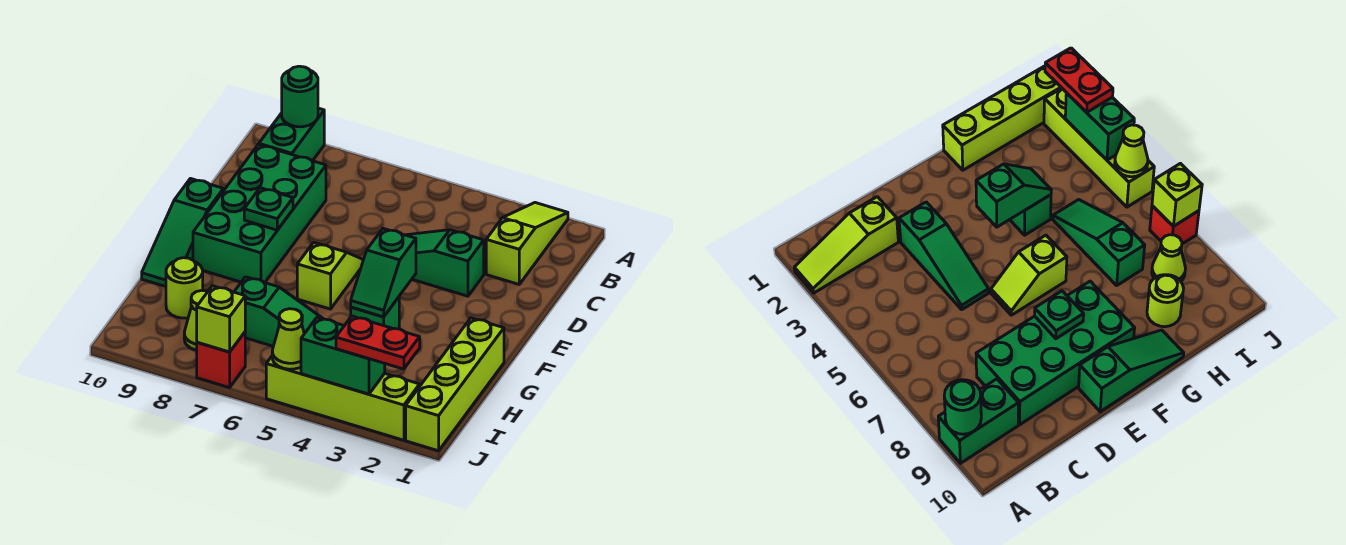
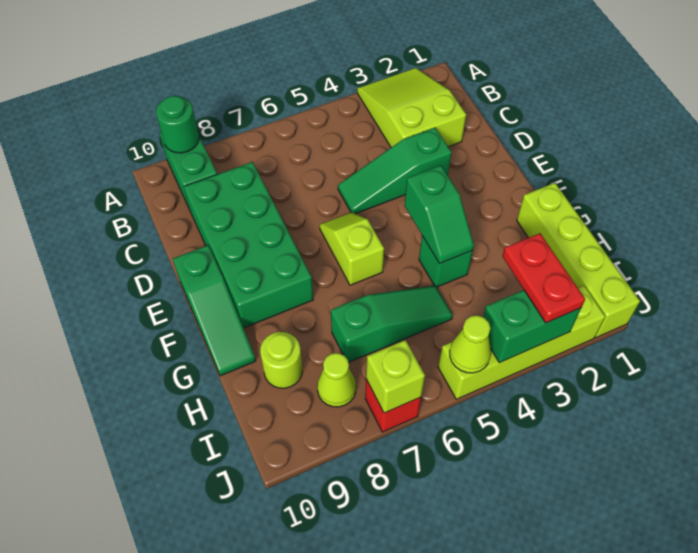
lime slope A2:C2 level 1 top C -> lime slope A2:C3 level 1 top C
green plate E8 level 2 -> none
red plate J2:J3 level 3 -> red plate I3:J3 level 3

